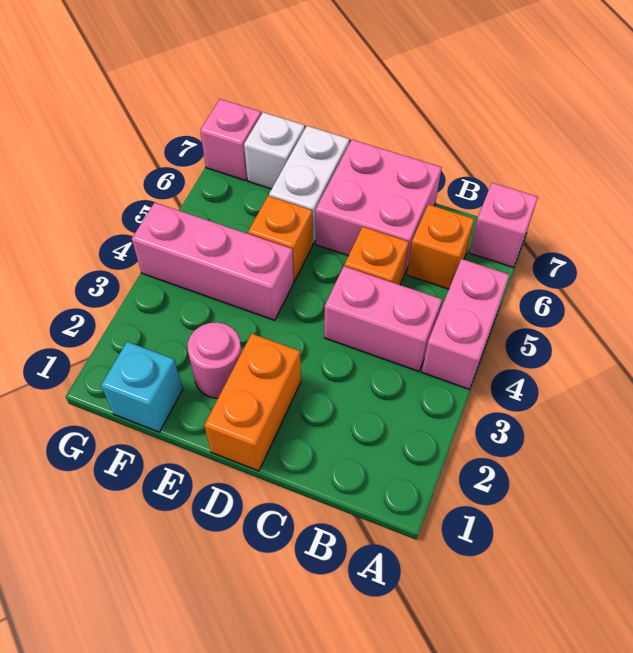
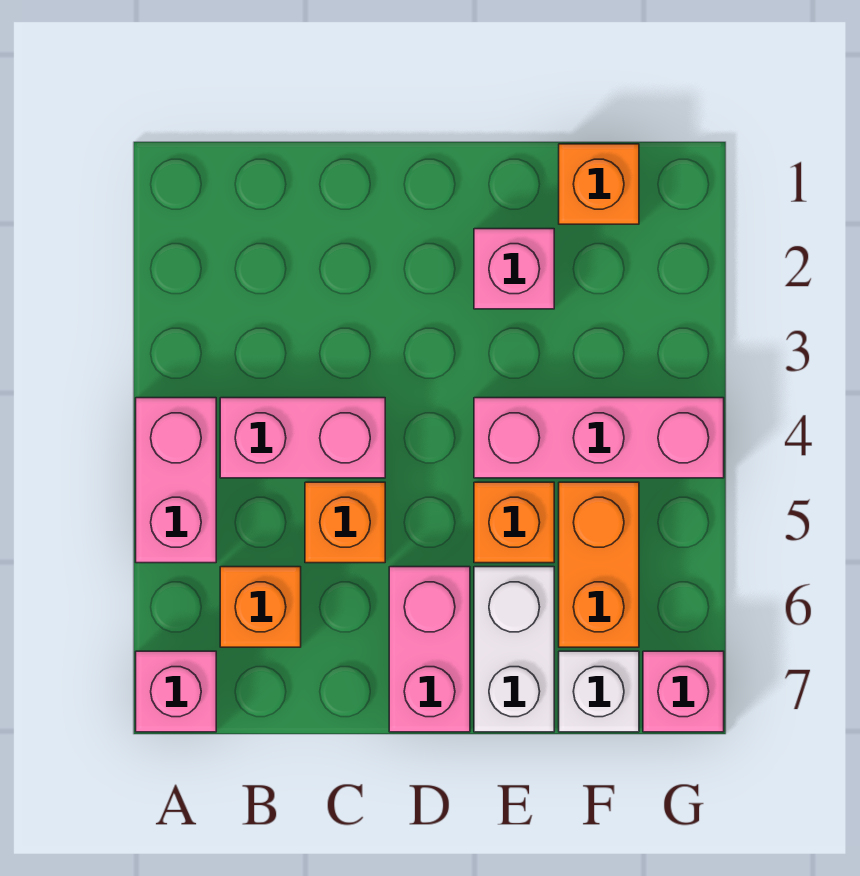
pink brick C6:D7 level 1 -> pink brick D6:D7 level 1
orange brick D1:D2 level 1 -> orange brick F5:F6 level 1
pink round brick E2 level 1 -> pink brick E2 level 1
cyan brick F1 level 1 -> orange brick F1 level 1

